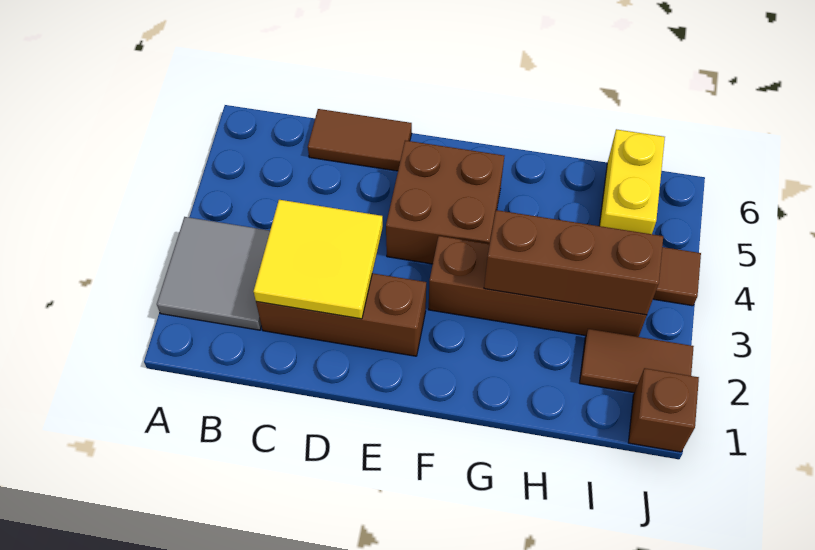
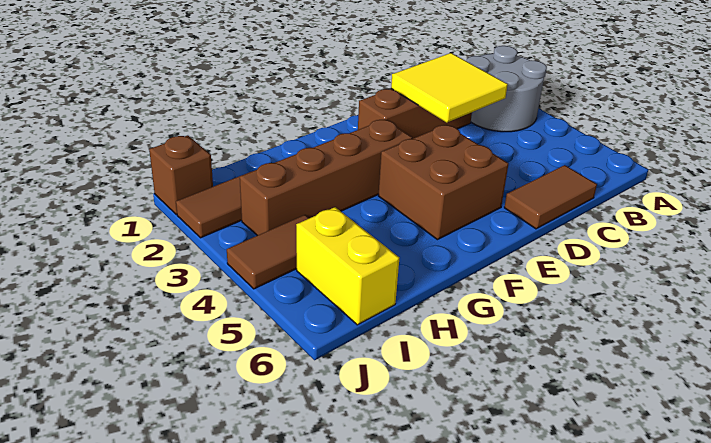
grey tile A2:B3 level 1 -> grey round brick A2:B3 level 1
brown brick G3:I3 level 2 -> none

